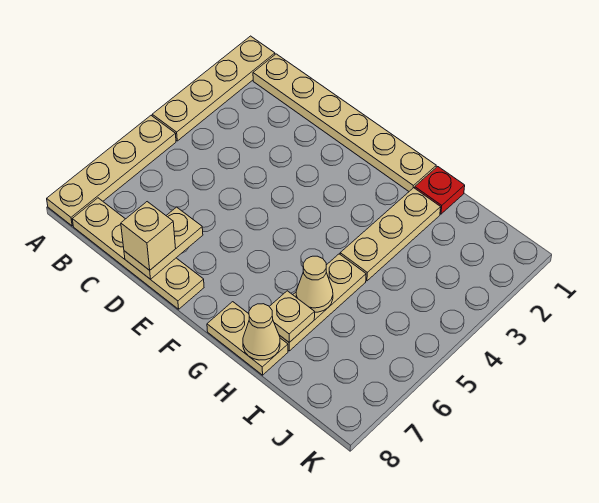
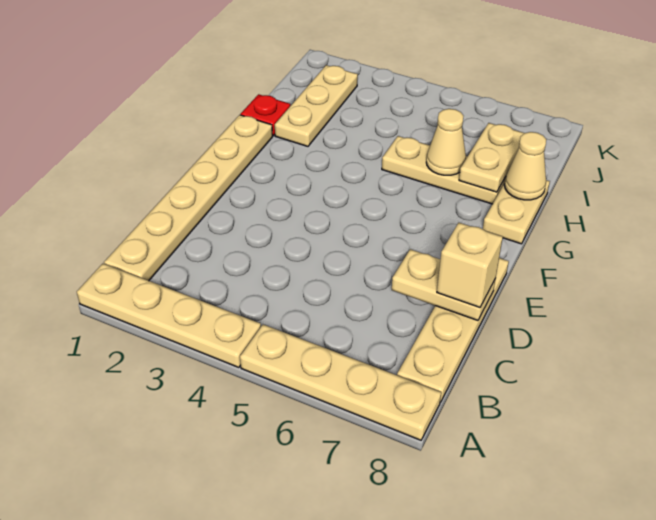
tan plate H2:H4 level 1 -> tan plate H2:J2 level 1
tan plate H7 level 2 -> tan plate H7:I7 level 2

